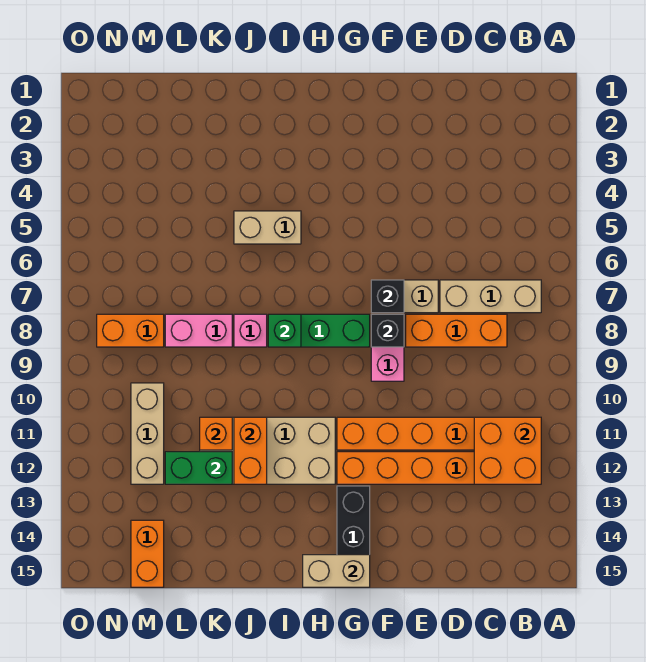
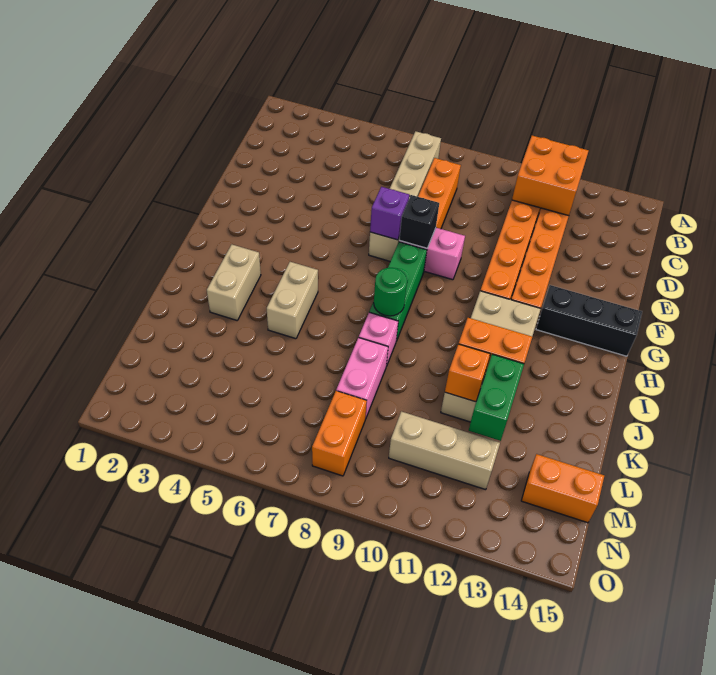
black brick F7 level 2 -> purple brick F7 level 2
tan brick G15:H15 level 2 -> tan brick I3:J3 level 1
green brick I8 level 2 -> green round brick I8 level 2

